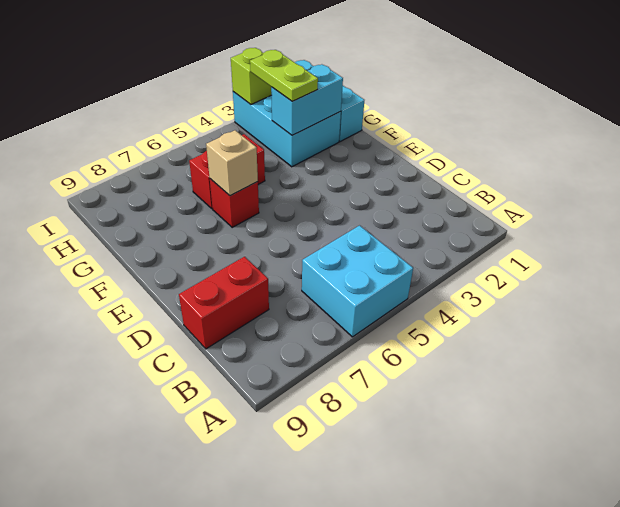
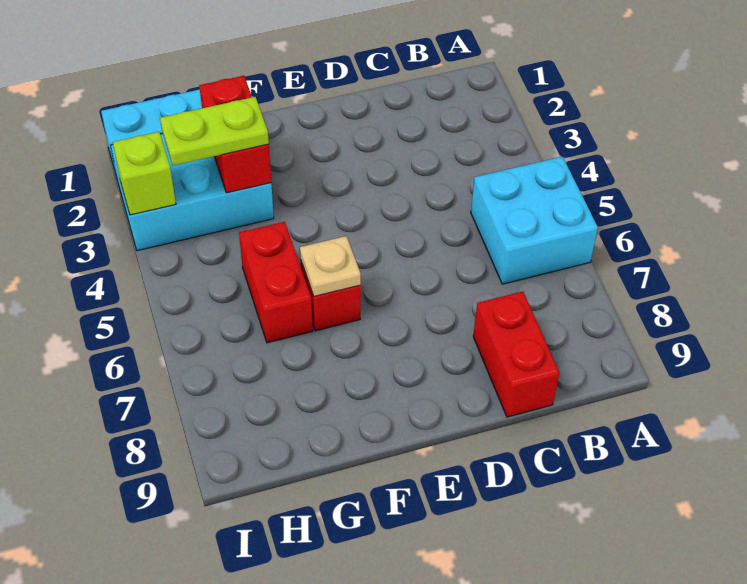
tan brick F6 level 2 -> tan plate F6 level 2
cyan brick G2:G3 level 2 -> red brick G2:G3 level 2

